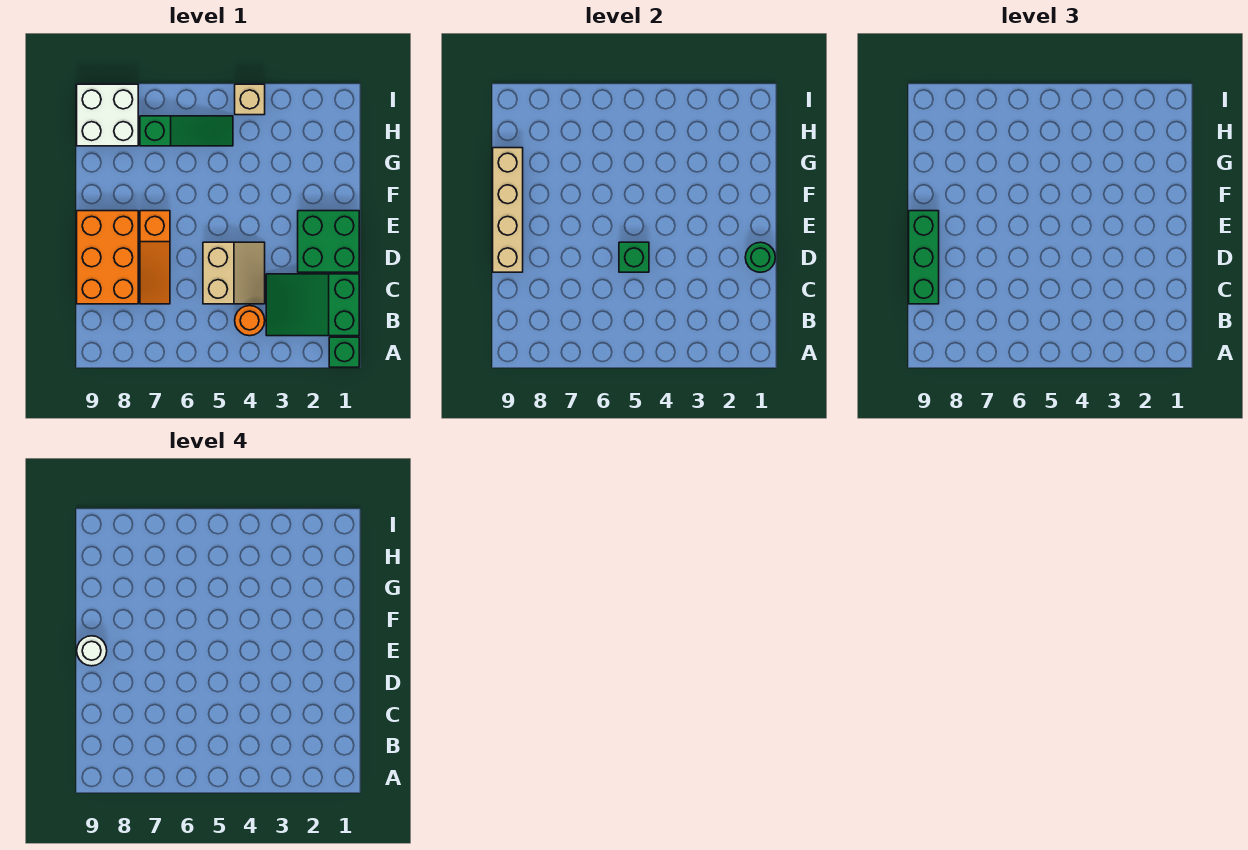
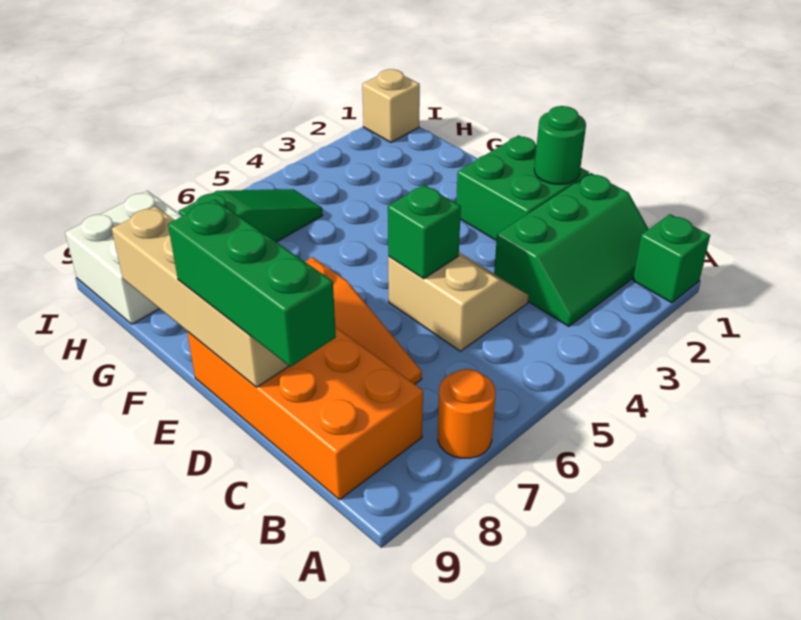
green slope B1:C3 level 1 top 1 -> green slope B1:C3 level 1 top C
orange round brick B4 level 1 -> orange round brick A7 level 1
orange brick C8:E9 level 1 -> orange brick B8:E9 level 1
white round brick E9 level 4 -> none
tan brick I4 level 1 -> tan brick I1 level 1

